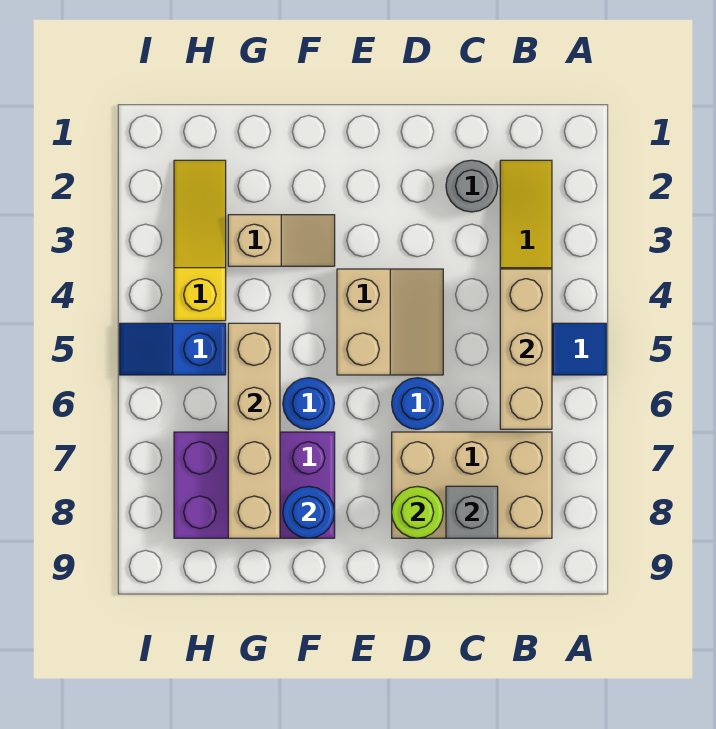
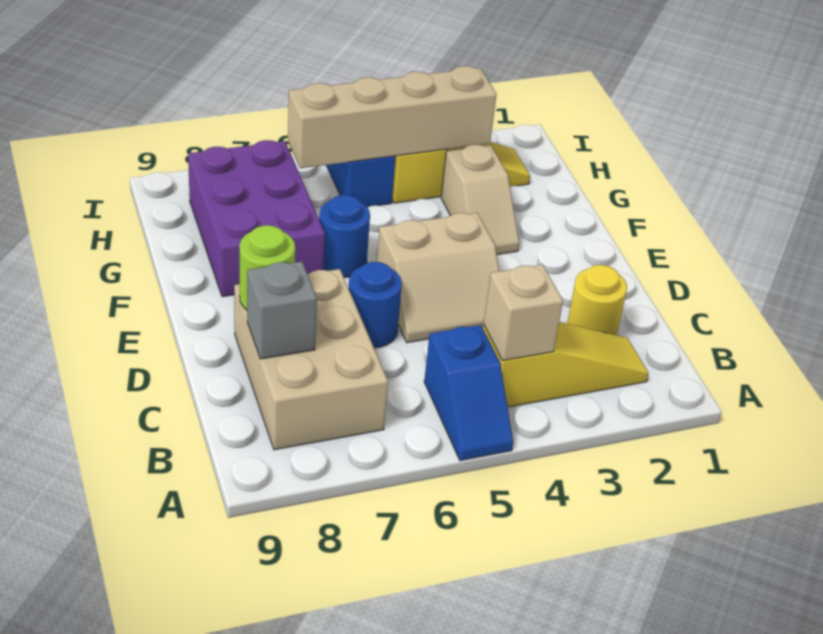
tan brick B4:B6 level 2 -> tan brick B4 level 2
grey round brick C2 level 1 -> yellow round brick C2 level 1
blue round brick F8 level 2 -> none
tan brick G5:G8 level 2 -> tan brick H3:H6 level 2

